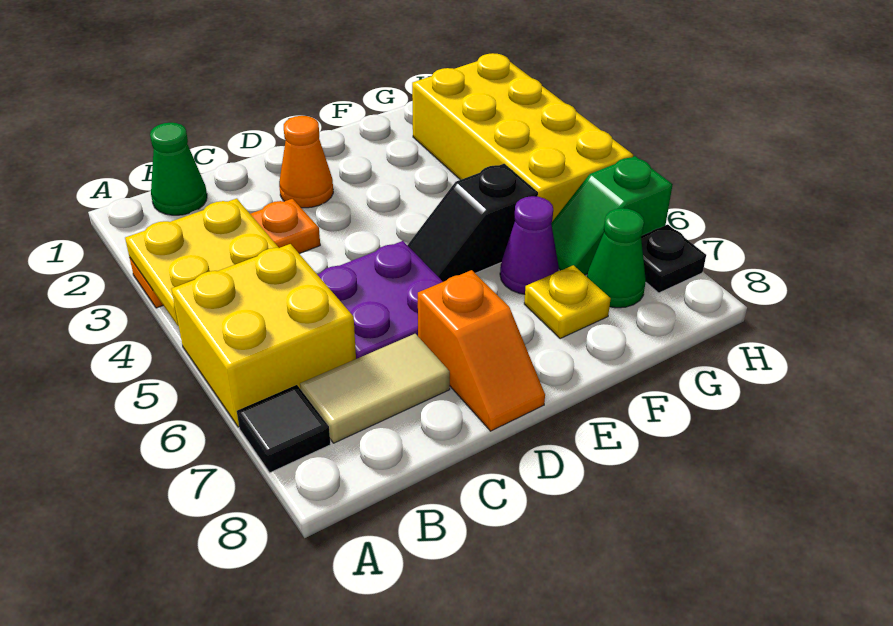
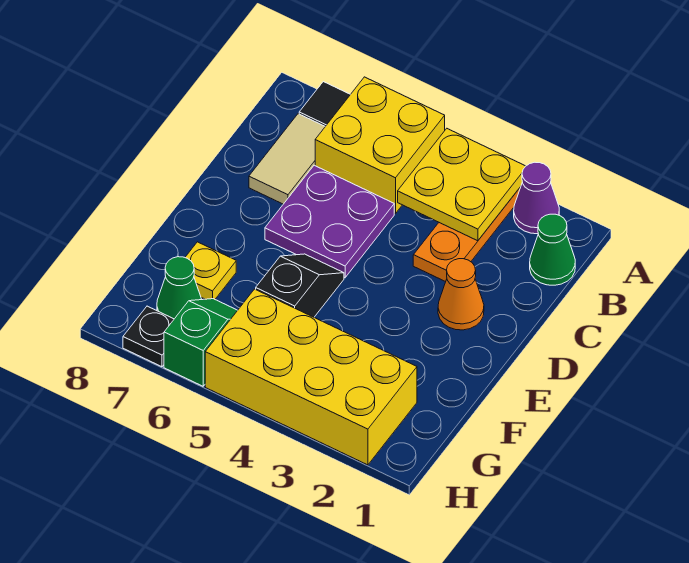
orange slope D7:D8 level 1 top 7 -> none
purple cone F6 level 1 -> purple cone A2 level 1

